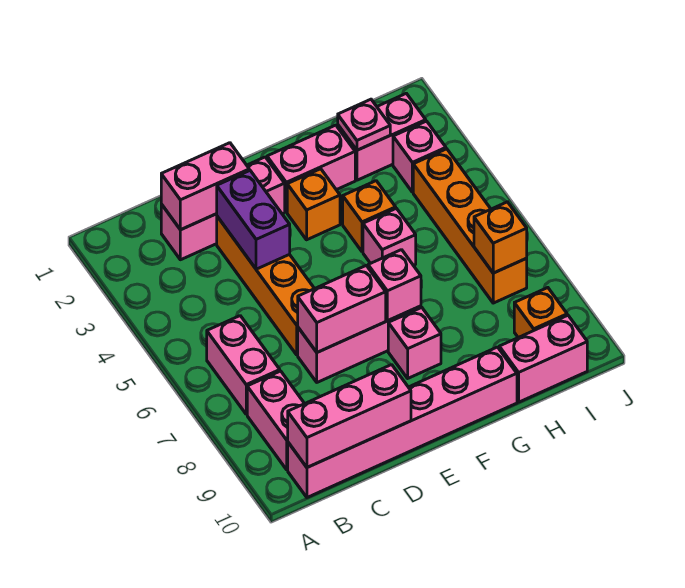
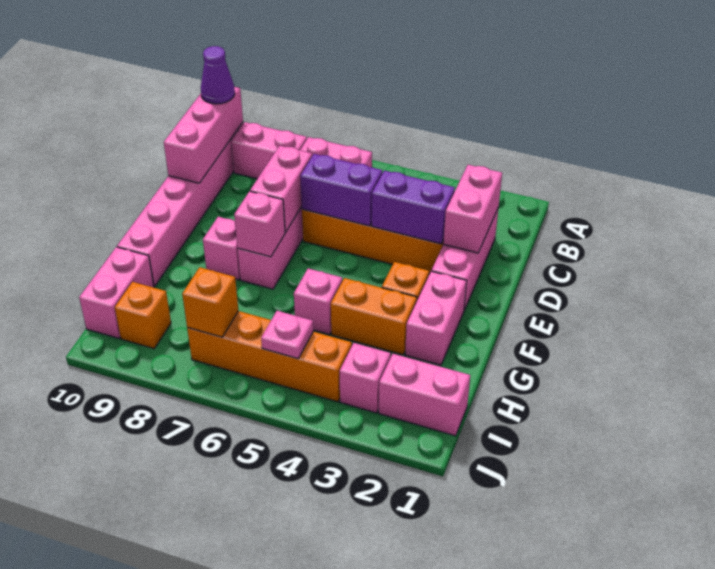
none -> purple cone B10 level 3
none -> purple brick D5:D6 level 2
orange brick G4 level 1 -> orange brick G3:G4 level 1
pink brick H2:I2 level 1 -> pink brick I1:I2 level 1
pink plate H2 level 2 -> pink plate I5 level 2

